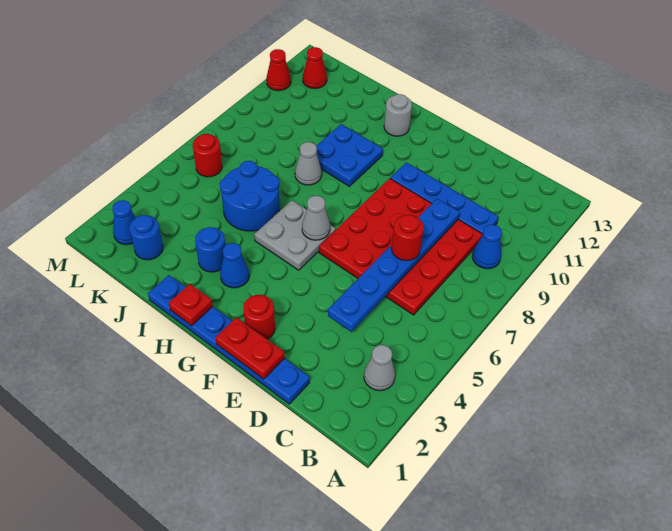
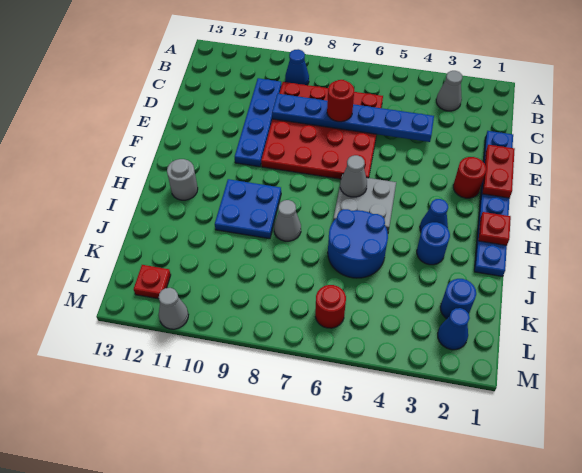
red cone L12 level 1 -> red plate L12 level 1
red cone M11 level 1 -> grey cone M11 level 1

